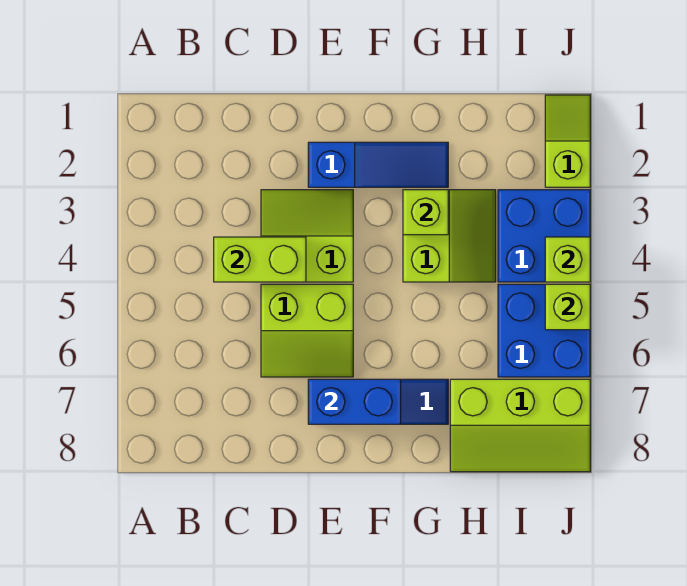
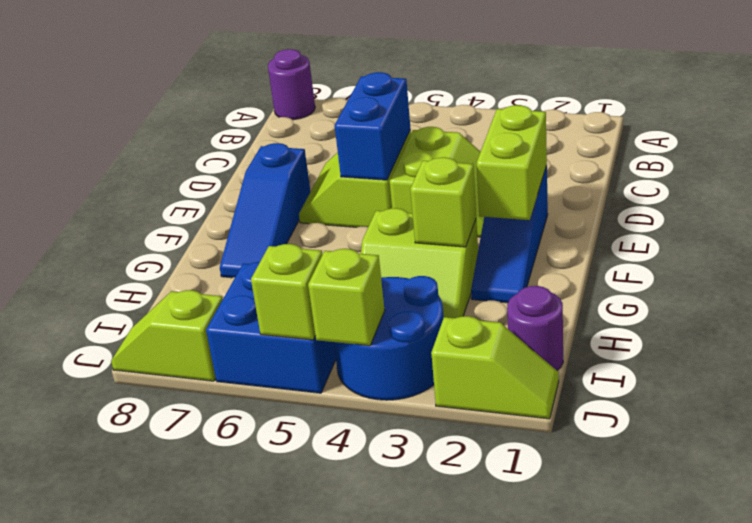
none -> purple round brick A8 level 1
lime brick C4:D4 level 2 -> lime brick E2:F2 level 2
blue brick E7:F7 level 2 -> blue brick D5:E5 level 2
lime slope H7:J8 level 1 top 7 -> lime slope J7:J8 level 1 top 7
none -> purple round brick I1 level 1
blue brick I3:J4 level 1 -> blue round brick I3:J4 level 1

